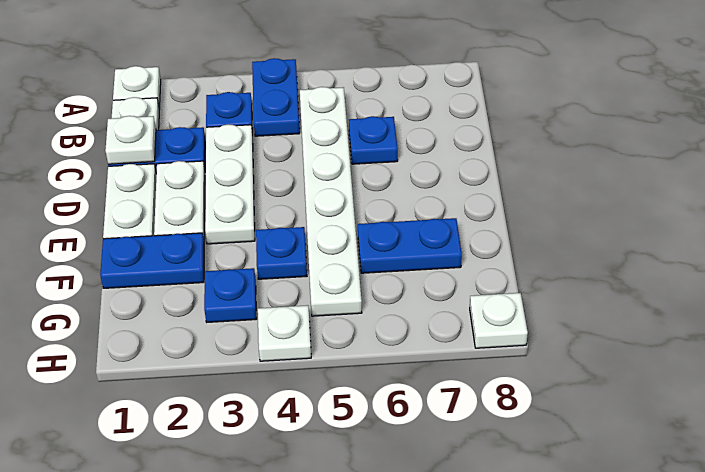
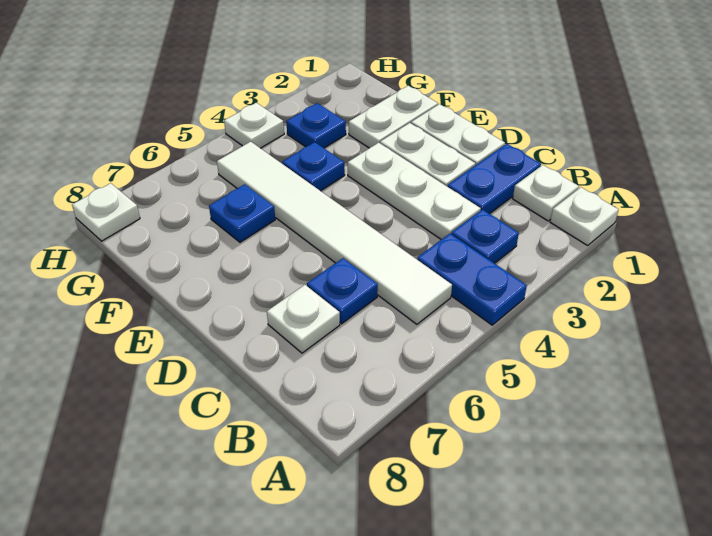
white plate B5:G5 level 1 -> white tile B5:G5 level 1
white plate C1 level 2 -> white plate C7 level 1
blue plate F1:F2 level 1 -> white plate F1:F2 level 1
blue plate F6:F7 level 1 -> blue plate F6 level 1

